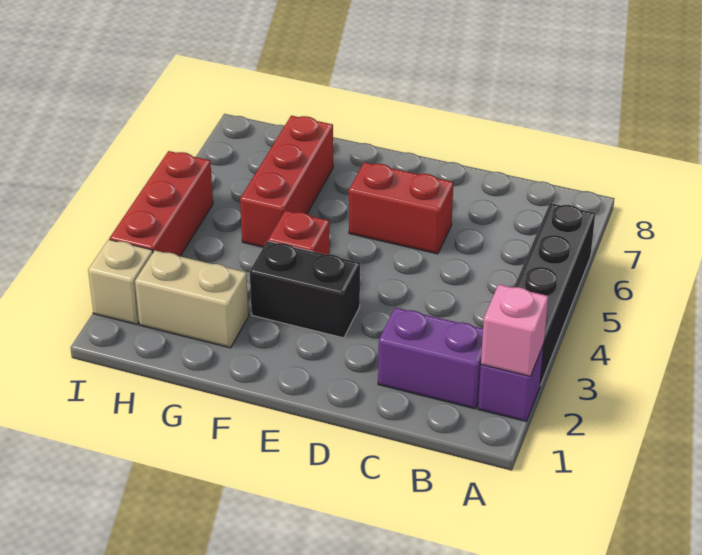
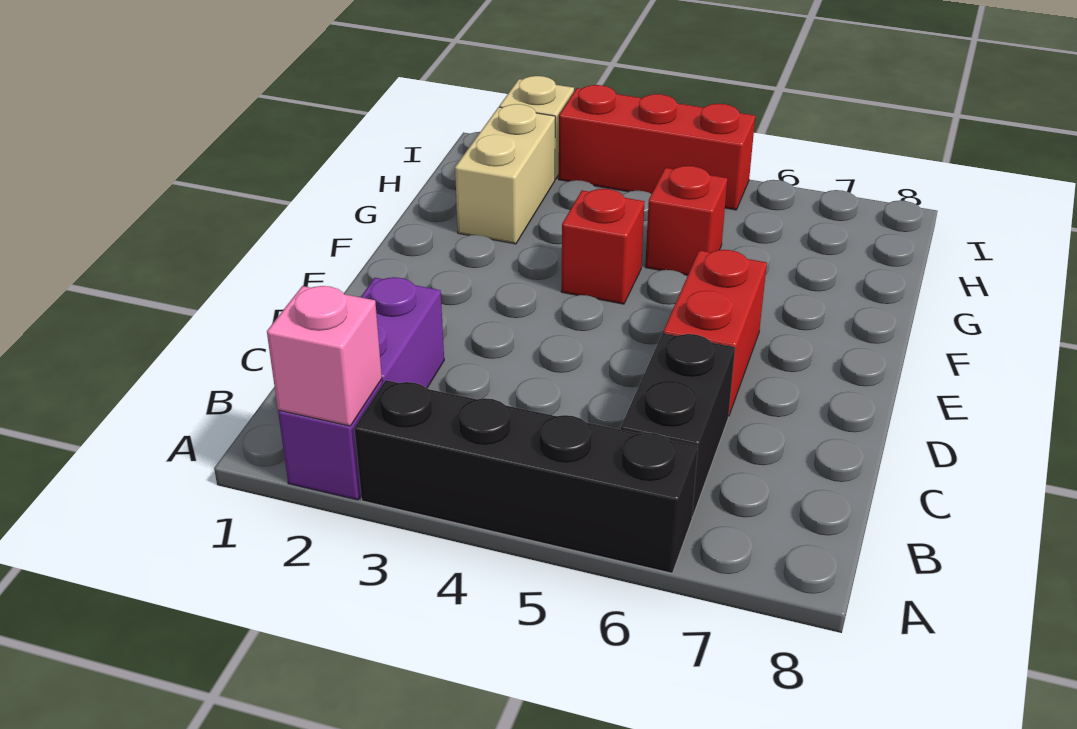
black brick E3:F3 level 1 -> black brick B6:C6 level 1
red brick G5:G7 level 1 -> red brick G5 level 1

